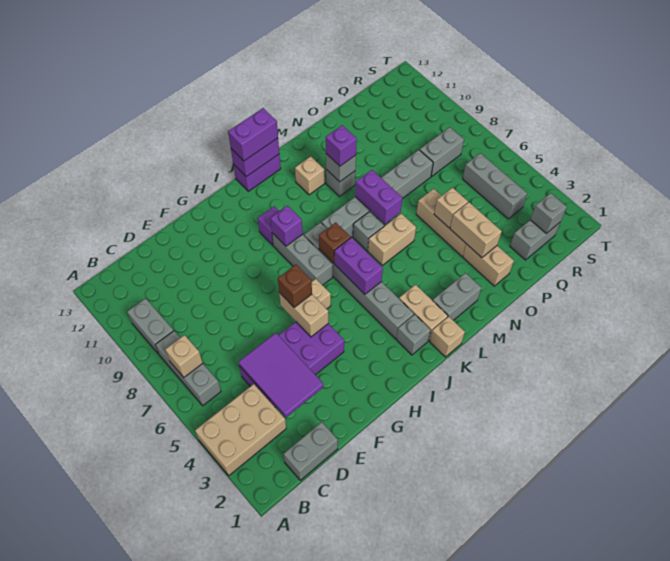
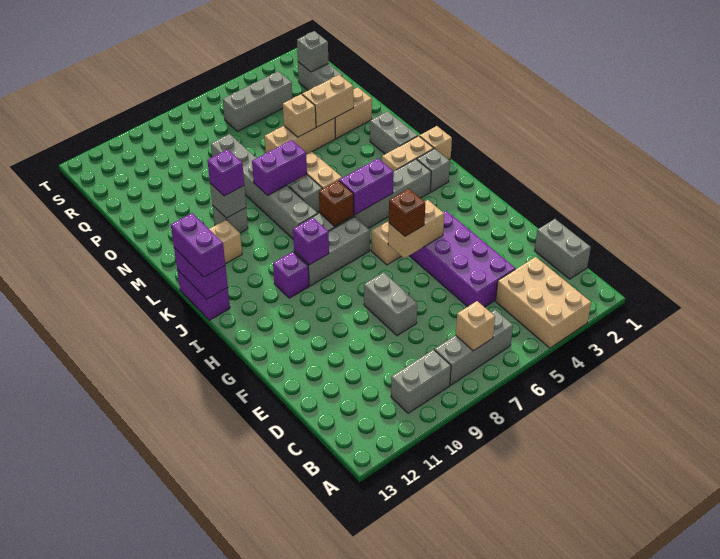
purple tile D3:E5 level 2 -> none
grey brick Q8:R8 level 1 -> grey brick E8:F8 level 1

